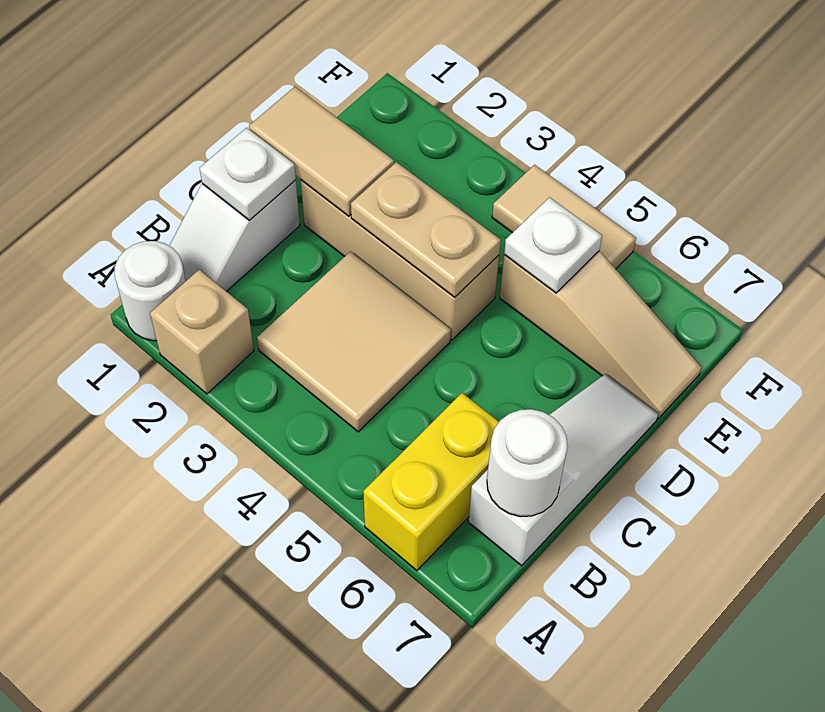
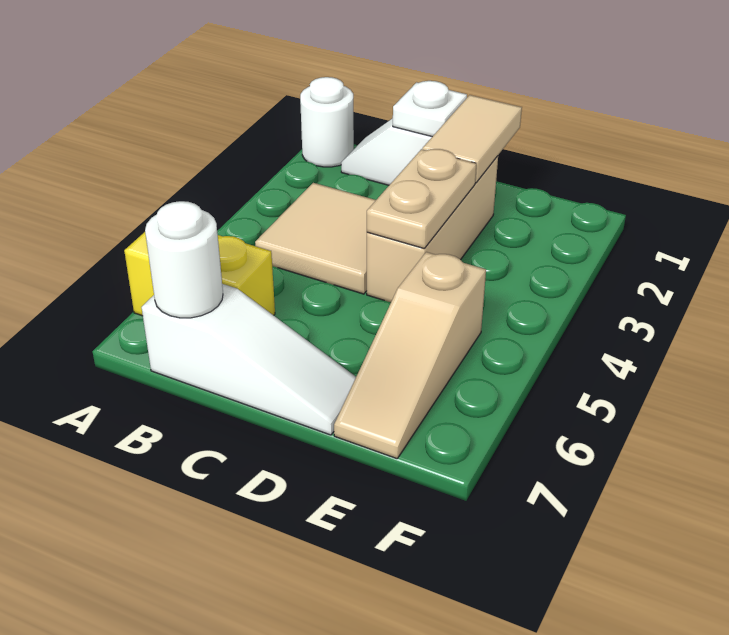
tan brick A2 level 1 -> none
white plate E5 level 2 -> none
tan tile F4:F5 level 1 -> none

